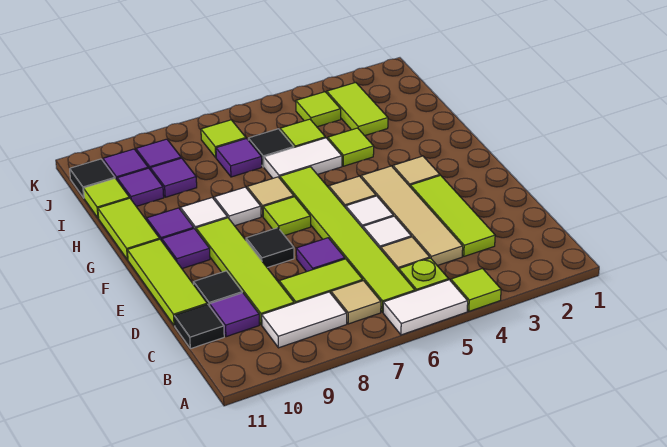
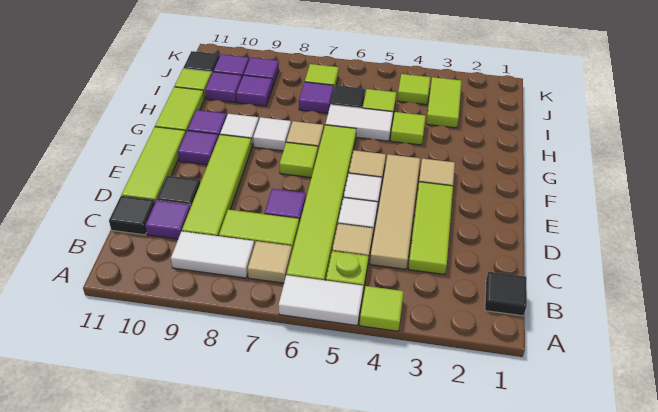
black tile E8 level 1 -> black tile B1 level 1

